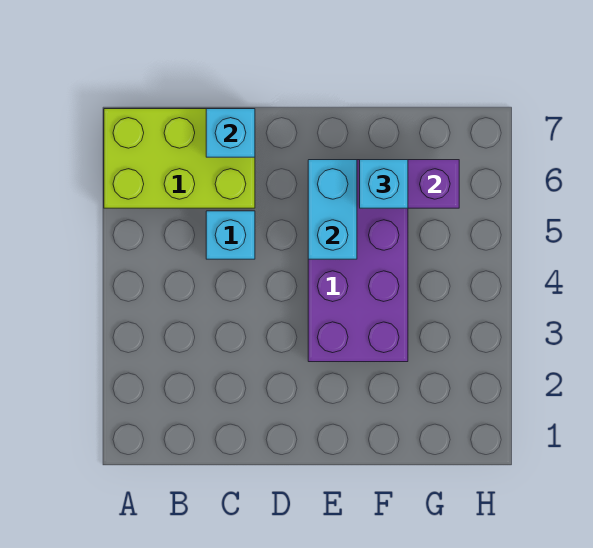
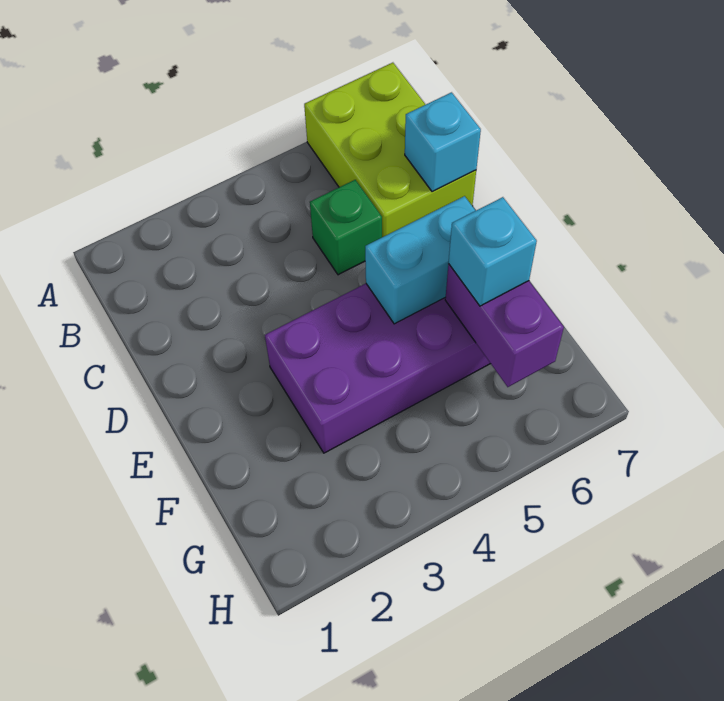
cyan brick C5 level 1 -> green brick C5 level 1

